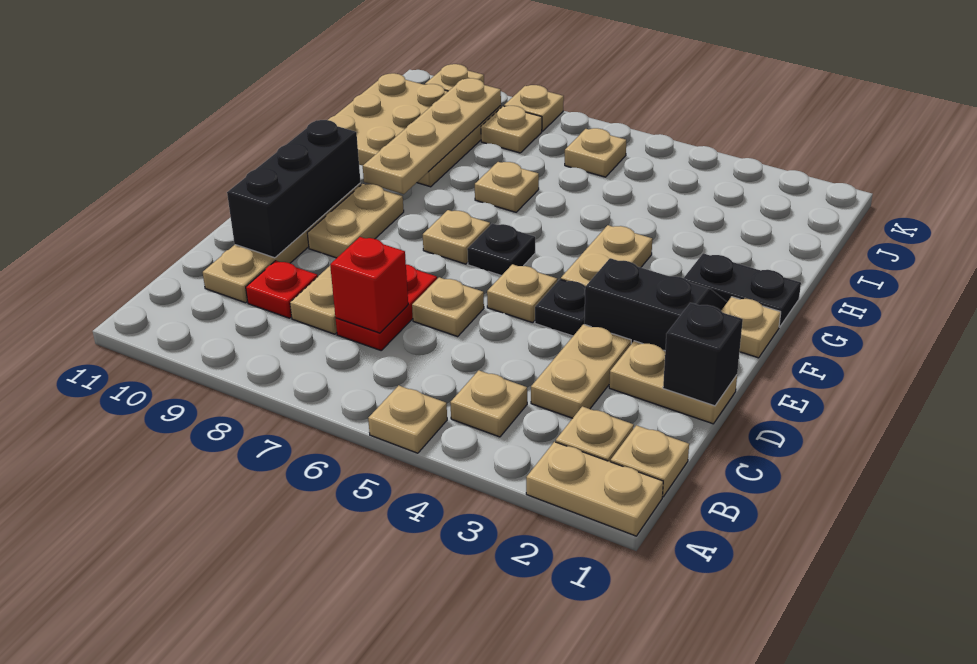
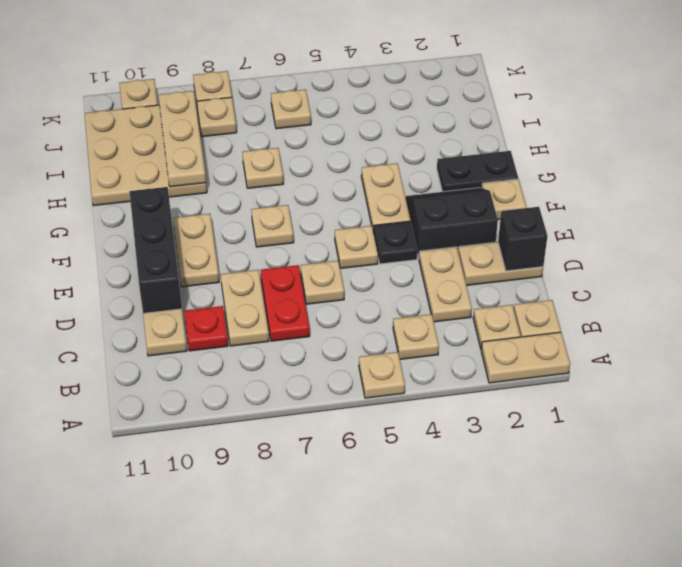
red brick C7 level 2 -> none
black plate F6 level 1 -> none
tan plate G9:J9 level 2 -> tan plate H9:J9 level 2

